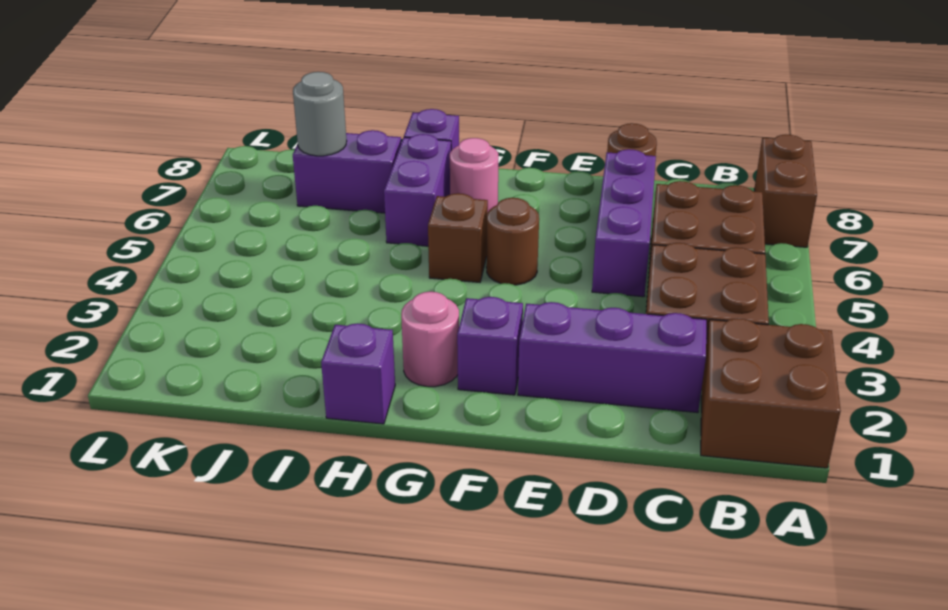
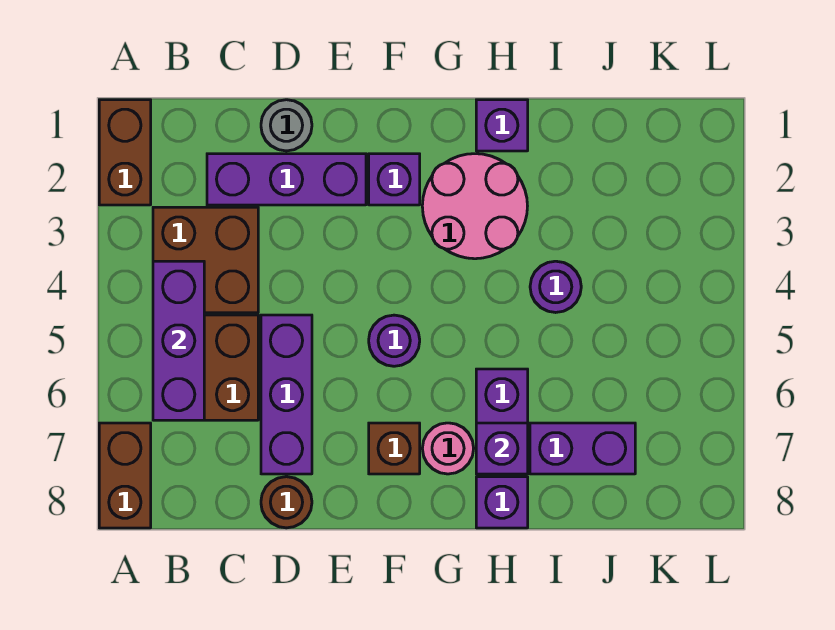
brown brick A1:B2 level 1 -> brown brick A1:A2 level 1
none -> purple brick B4:B6 level 2
brown round brick F5 level 1 -> purple round brick F5 level 1
pink round brick G2 level 1 -> pink round brick G2:H3 level 1
brown brick G5 level 1 -> brown brick F7 level 1
none -> purple brick H7 level 2
none -> purple round brick I4 level 1
grey round brick J7 level 2 -> grey round brick D1 level 1

